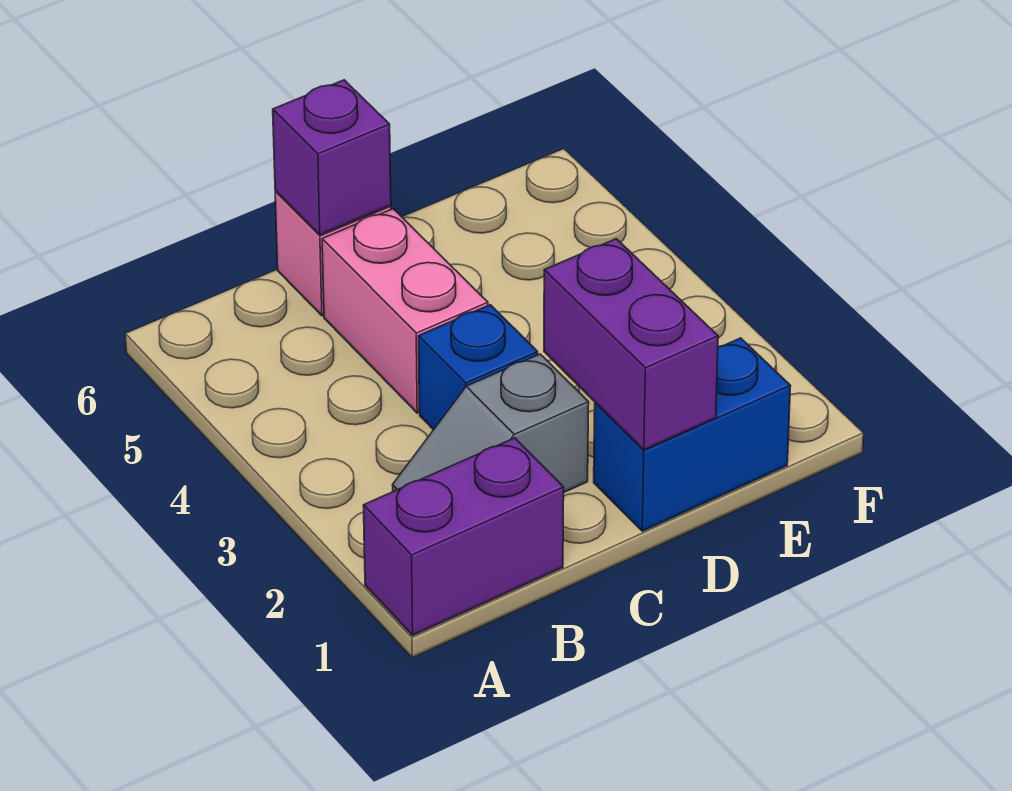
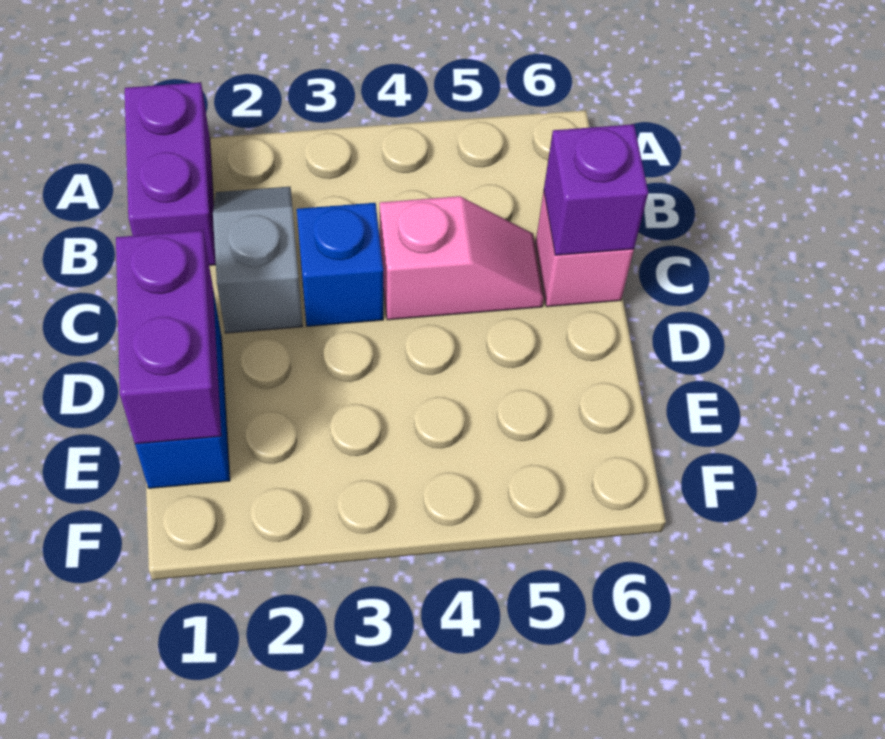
pink brick C4:C5 level 1 -> pink slope C4:C5 level 1 top 4
purple brick D1:D2 level 2 -> purple brick D1:E1 level 2

